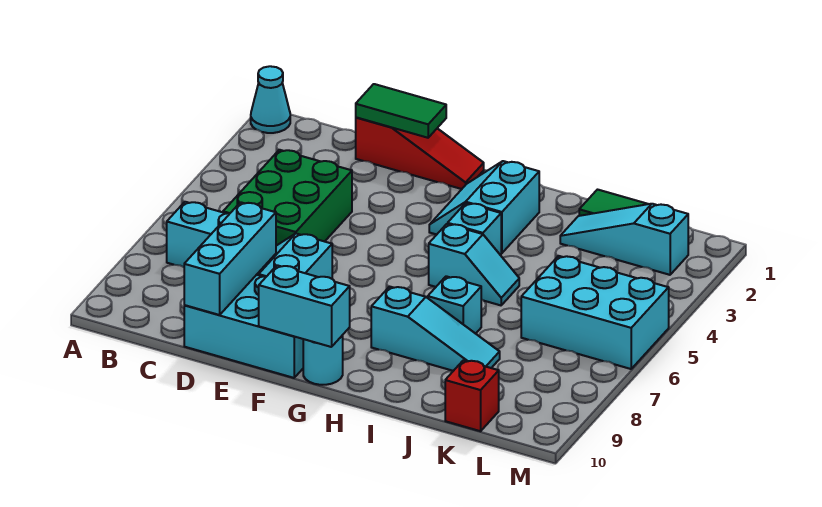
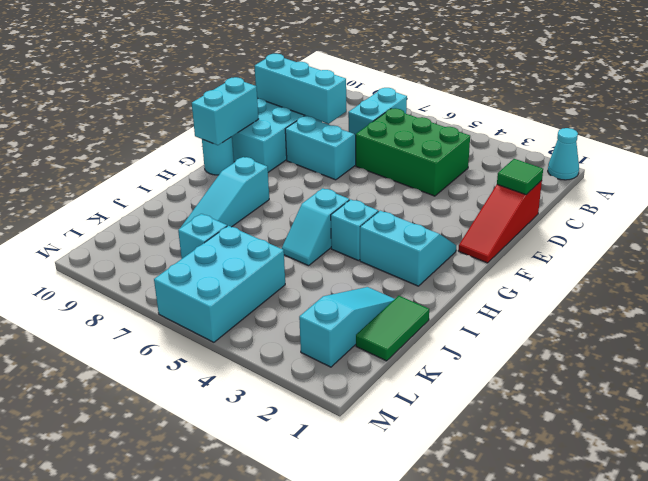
green tile D1:E1 level 2 -> green tile D1 level 2
cyan brick I7 level 1 -> cyan brick K7 level 1
red brick K10 level 1 -> none

